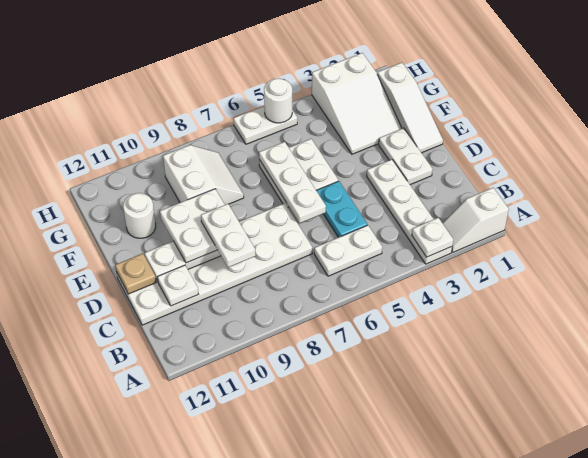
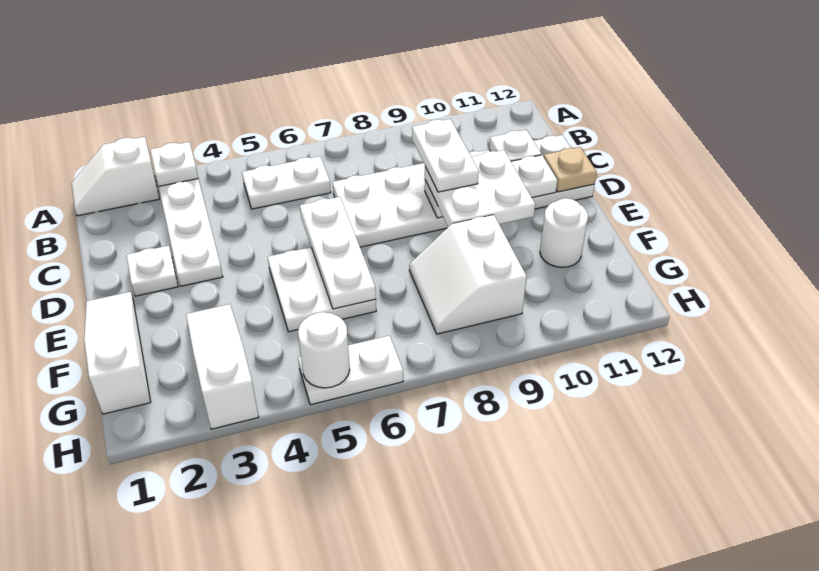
white slope A1:A2 level 1 top 1 -> white slope A1:A2 level 1 top 2
cyan plate C5:D5 level 1 -> none
white plate D2:E2 level 1 -> white plate D2 level 1
white slope F2:H3 level 1 top H -> white slope F3:H3 level 1 top H

